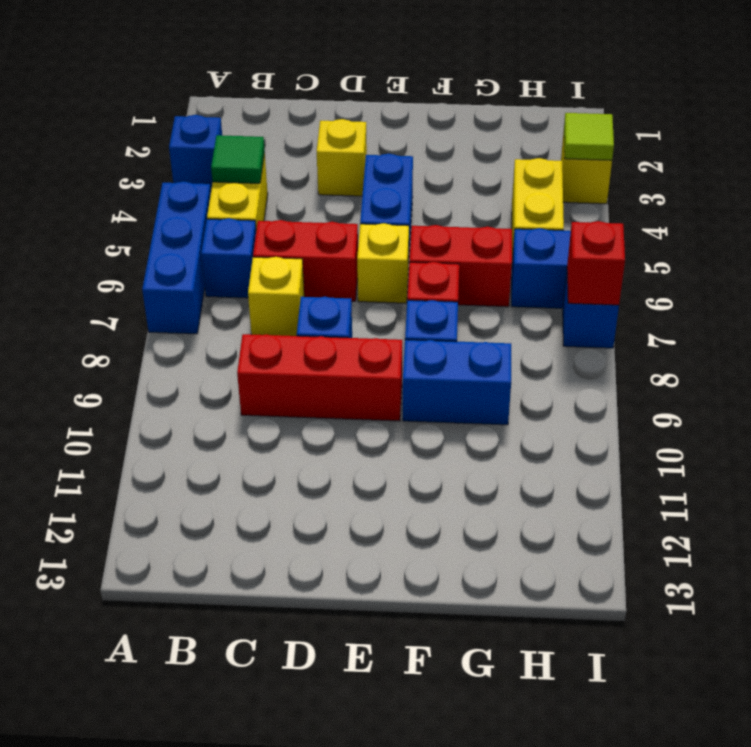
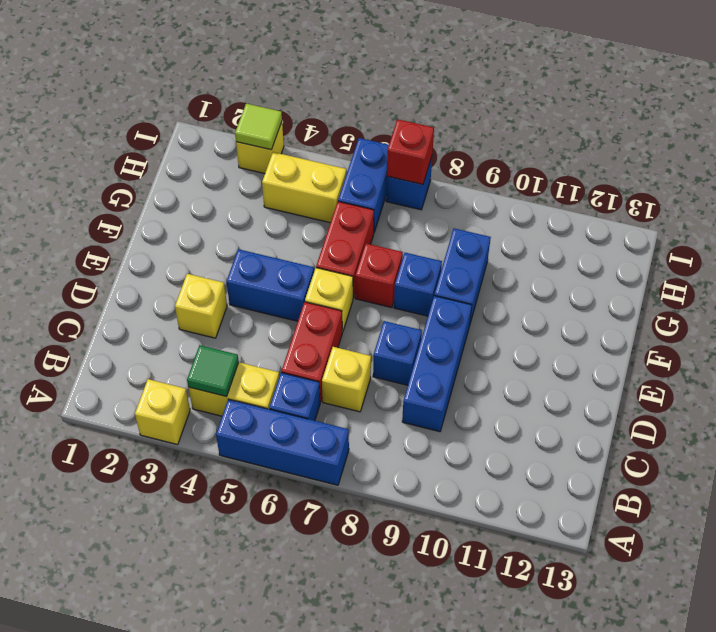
blue brick A3 level 1 -> yellow brick A3 level 1
red brick C9:E9 level 1 -> blue brick C9:E9 level 1

